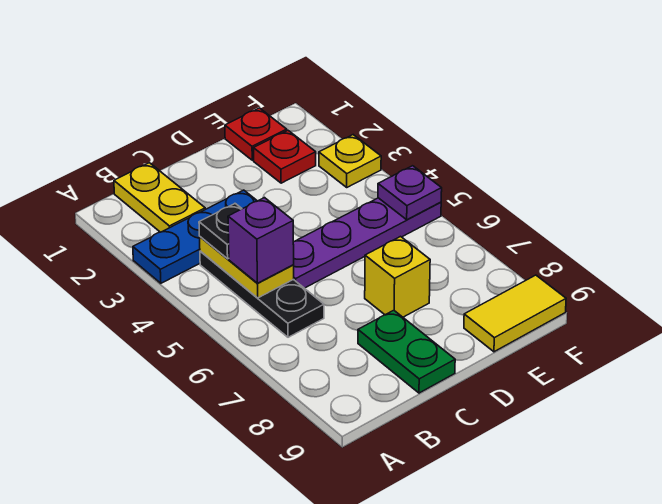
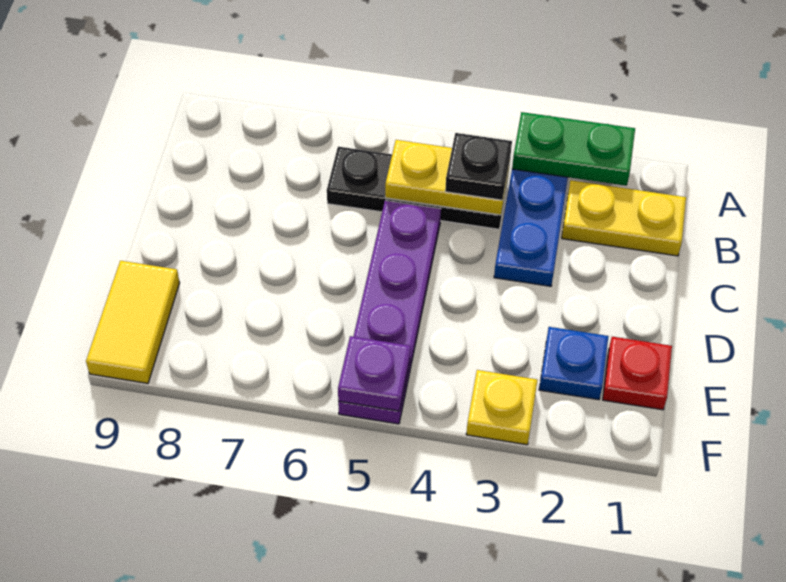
purple brick B5 level 3 -> none
green plate C8:C9 level 1 -> green plate A2:A3 level 2
yellow brick D7 level 1 -> none
red plate E2 level 1 -> blue plate E2 level 1

